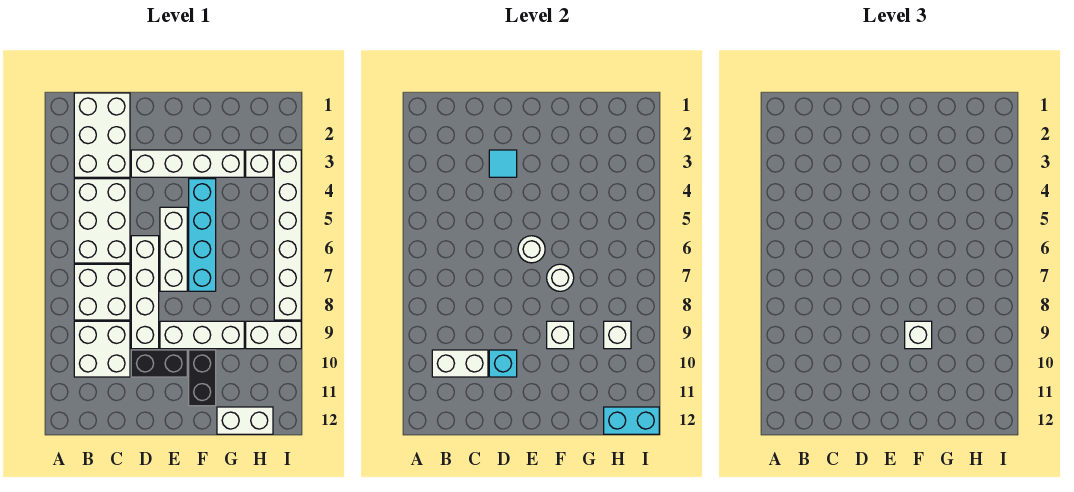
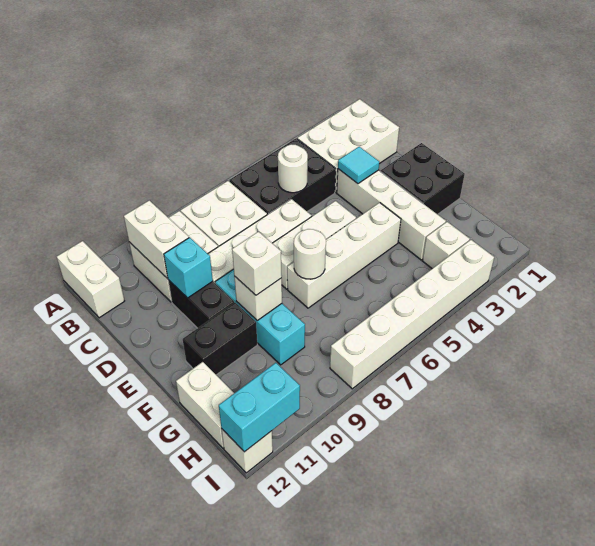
white brick B4:C6 level 1 -> black brick B4:C6 level 1
none -> black brick E1:F2 level 1
white round brick E6 level 2 -> white round brick C5 level 2
white brick E9:G9 level 1 -> cyan brick E9:G9 level 1
cyan brick F4:F7 level 1 -> white brick F4:F7 level 1
white brick H9:I9 level 1 -> white brick A12:B12 level 1
white brick H9 level 2 -> white brick I12 level 1
cyan brick H12:I12 level 2 -> cyan brick I11:I12 level 2

